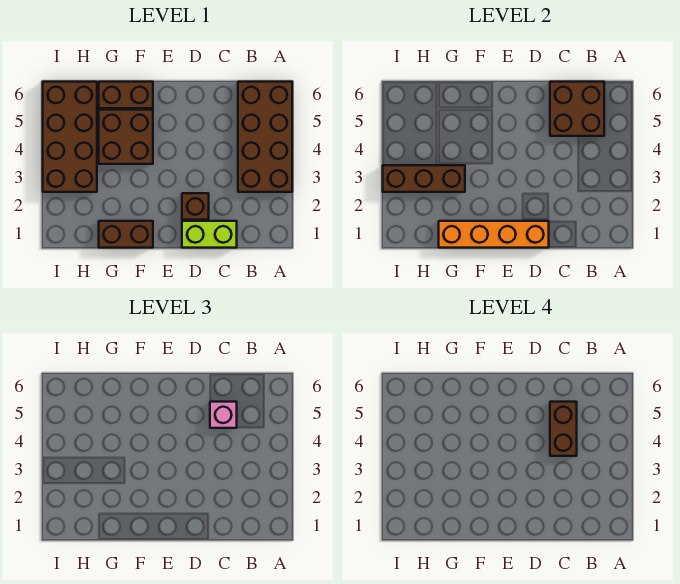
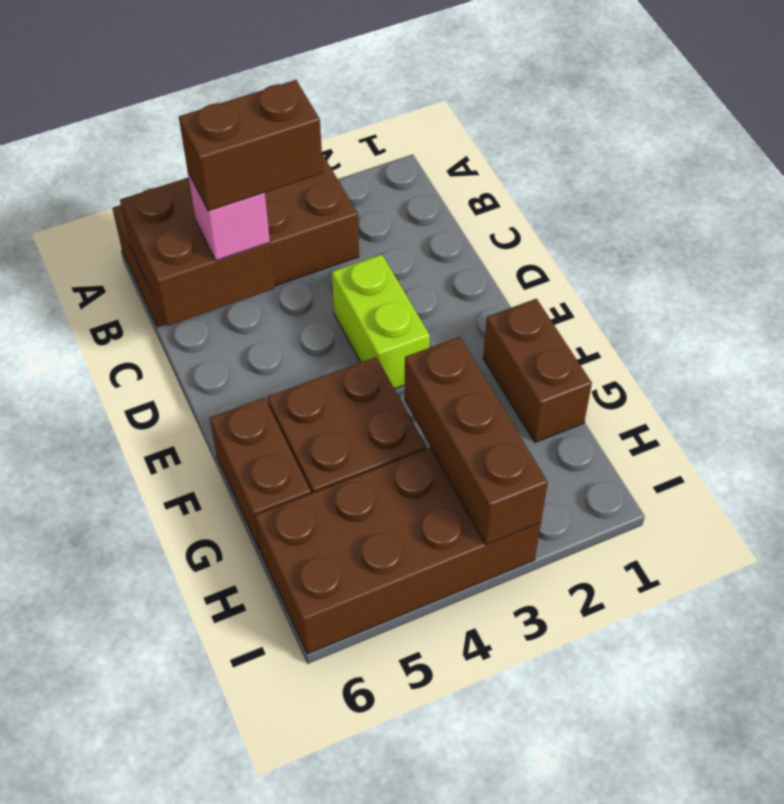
lime brick C1:D1 level 1 -> lime brick D3:E3 level 1
orange brick D1:G1 level 2 -> none
brown brick D2 level 1 -> none

